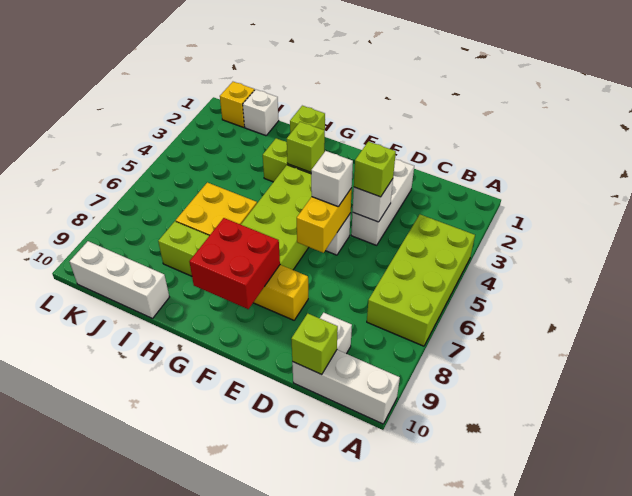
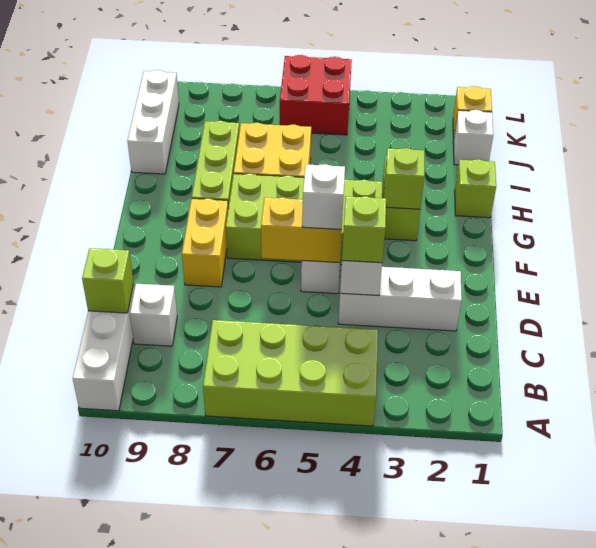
red brick F8:G9 level 2 -> red brick K5:L6 level 1

